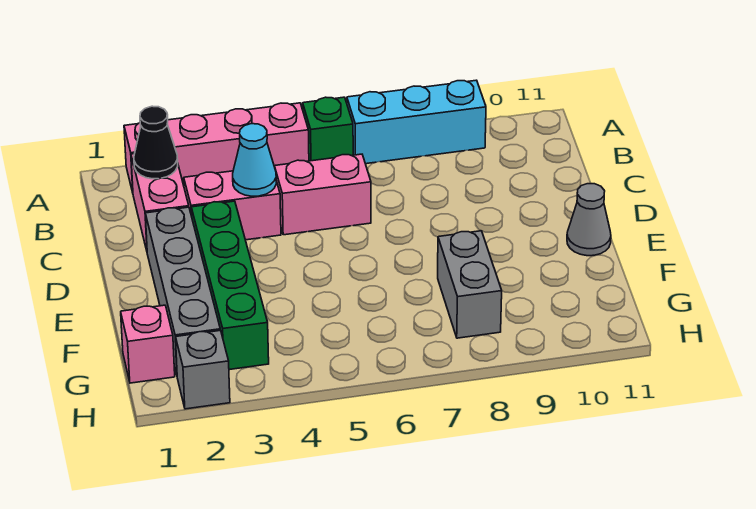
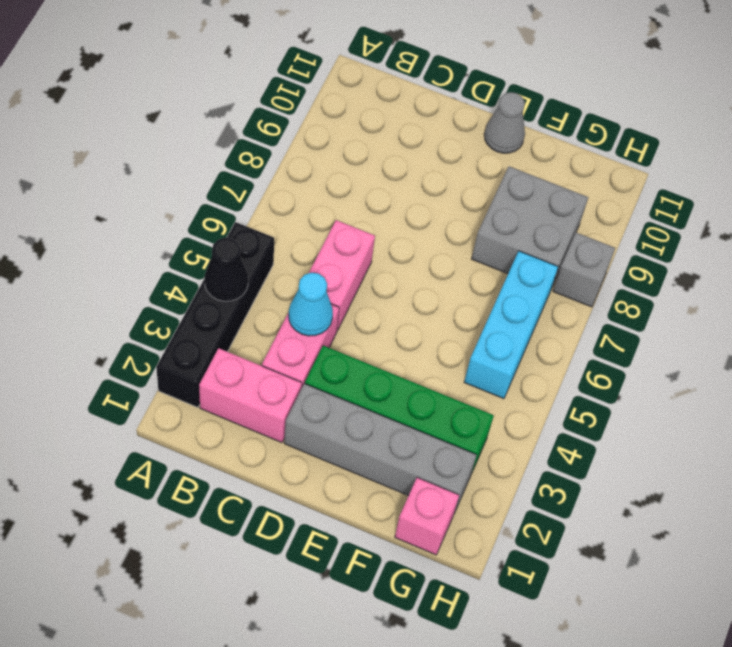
pink brick A2:A5 level 1 -> black brick A2:A5 level 1
green brick A6 level 1 -> none
cyan brick A7:A9 level 1 -> cyan brick G5:G7 level 1
black cone B2 level 2 -> black cone A4 level 2
grey brick F8:G8 level 1 -> grey brick F8:G9 level 1
grey brick H2 level 1 -> grey brick H8 level 1

